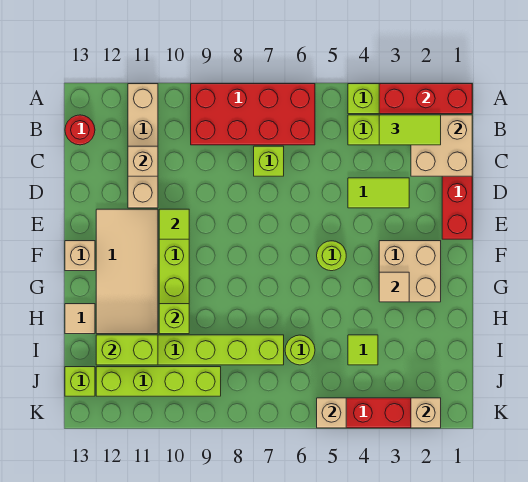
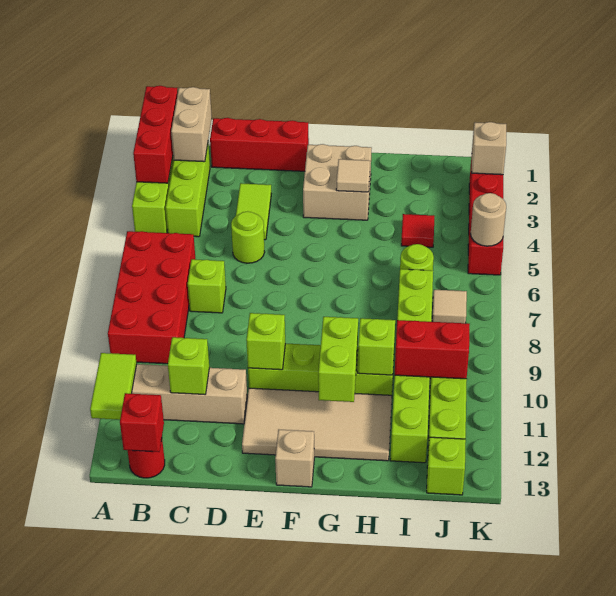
tan brick B1:C2 level 2 -> tan brick B1:B2 level 2
lime tile B2:B3 level 3 -> lime tile A11:A12 level 2
none -> red brick B13 level 2
tan brick C11 level 2 -> lime brick C11 level 2
lime tile E10 level 2 -> lime brick E10 level 2
lime round brick F5 level 1 -> lime round brick D5 level 1
tan tile H13 level 1 -> tan tile J7 level 1
lime tile I4 level 1 -> red tile I4 level 1
none -> red brick I10:J10 level 2
lime brick I11:I12 level 2 -> lime brick G10:G11 level 2
tan brick K5 level 2 -> tan round brick K5 level 2

